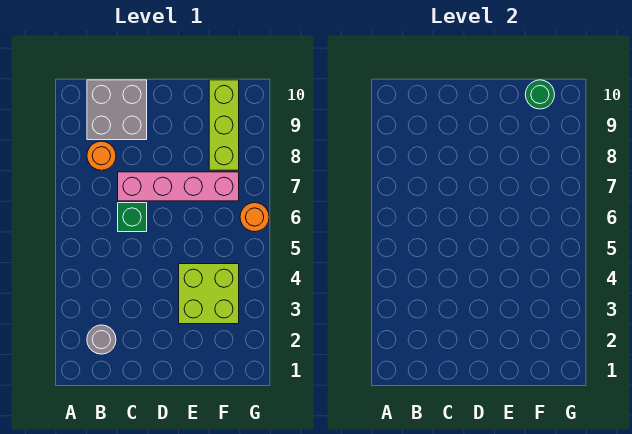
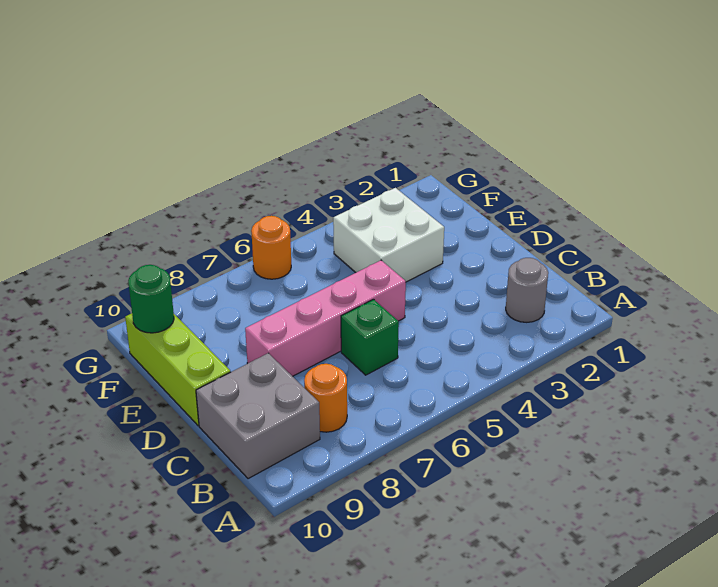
pink brick C7:F7 level 1 -> pink brick D5:D8 level 1
lime brick E3:F4 level 1 -> white brick E3:F4 level 1
lime brick F8:F10 level 1 -> lime brick D10:F10 level 1

